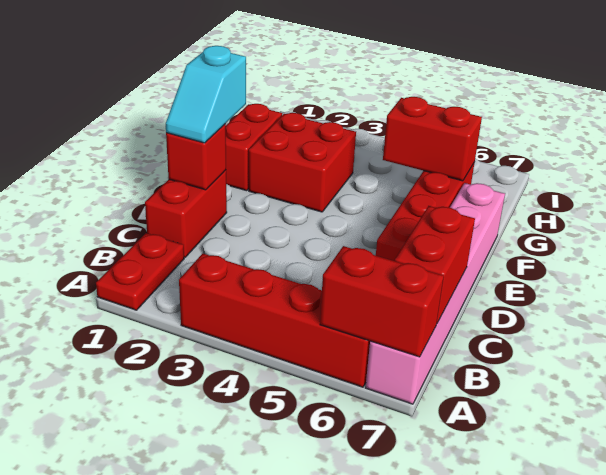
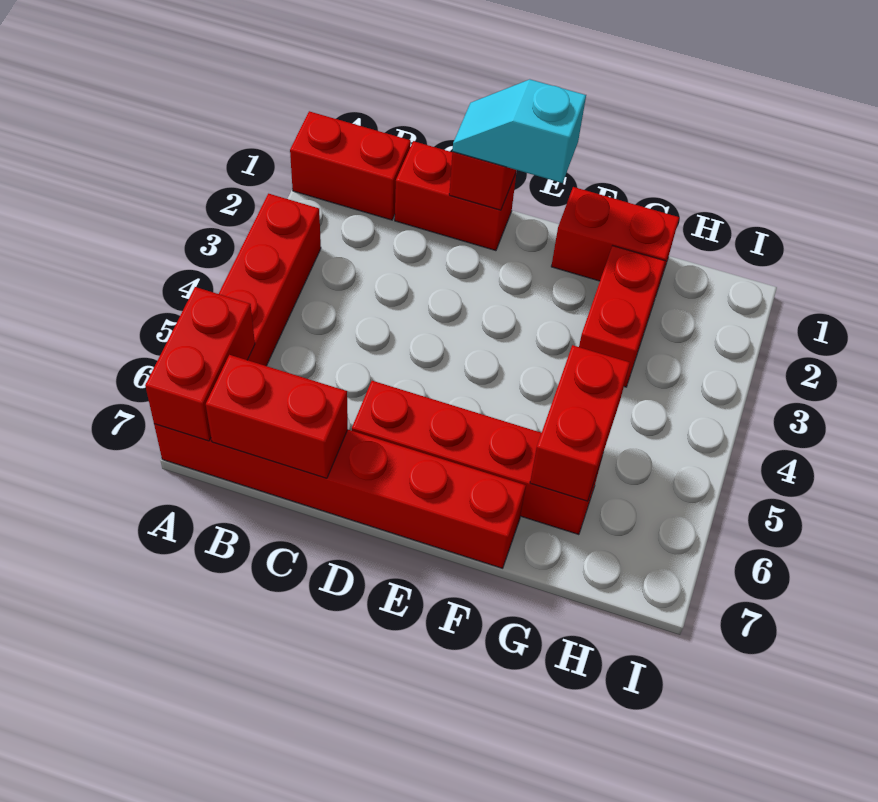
red plate A1:B1 level 1 -> red brick A1:B1 level 1
pink brick A7:F7 level 1 -> red brick A7:F7 level 1
red brick F2:G3 level 1 -> red brick G2:G3 level 1

